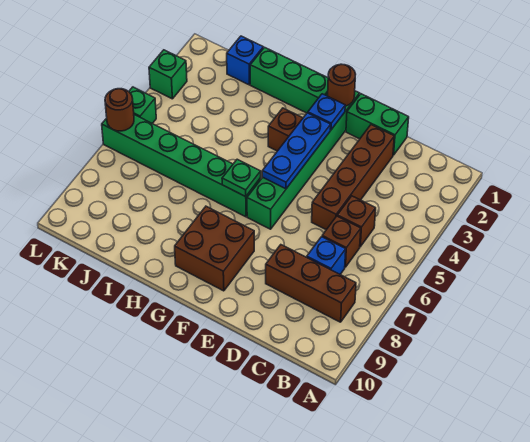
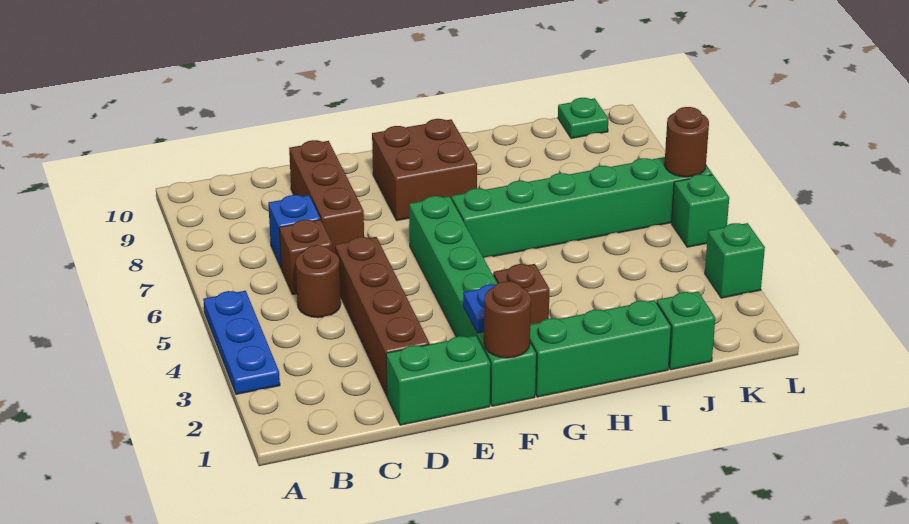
brown brick B8:D8 level 1 -> brown brick D7:D9 level 1
brown brick C5 level 1 -> brown round brick C5 level 1
blue plate F3:F5 level 2 -> blue plate A3:A5 level 1
green plate G6 level 2 -> green plate K10 level 1
blue brick J1 level 1 -> green brick J1 level 1

